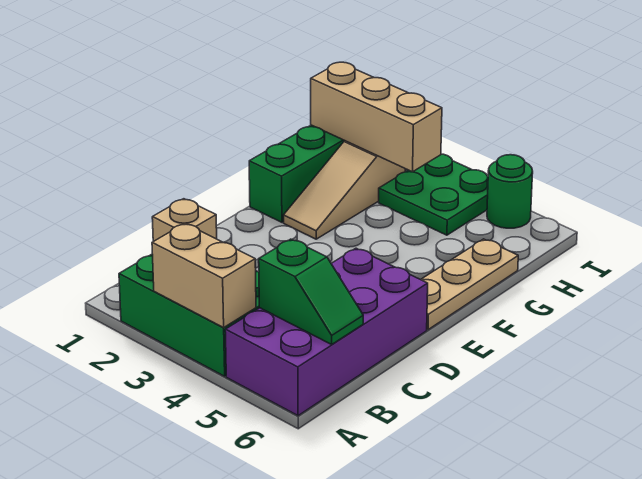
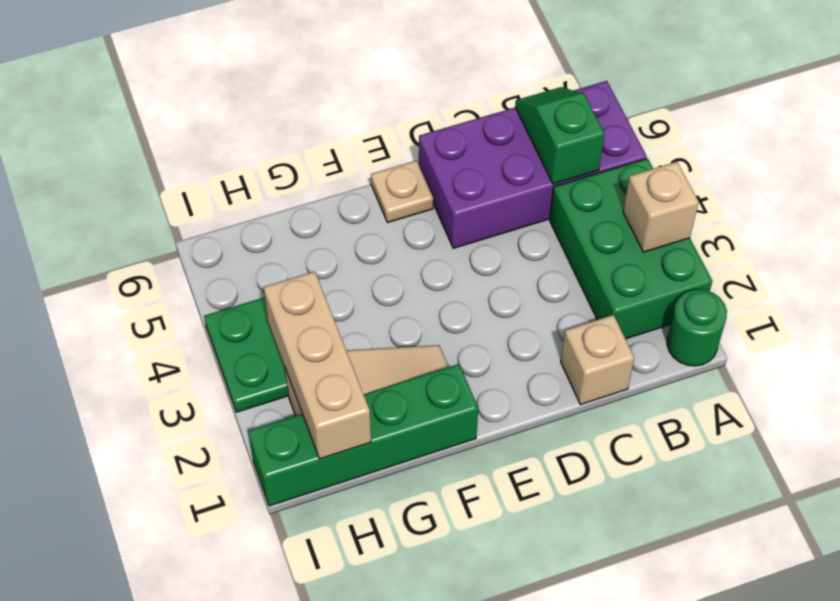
tan brick A3:A4 level 2 -> tan brick A3 level 2
tan plate E6:G6 level 1 -> tan plate E6 level 1
green round brick I5 level 1 -> green round brick A1 level 1

